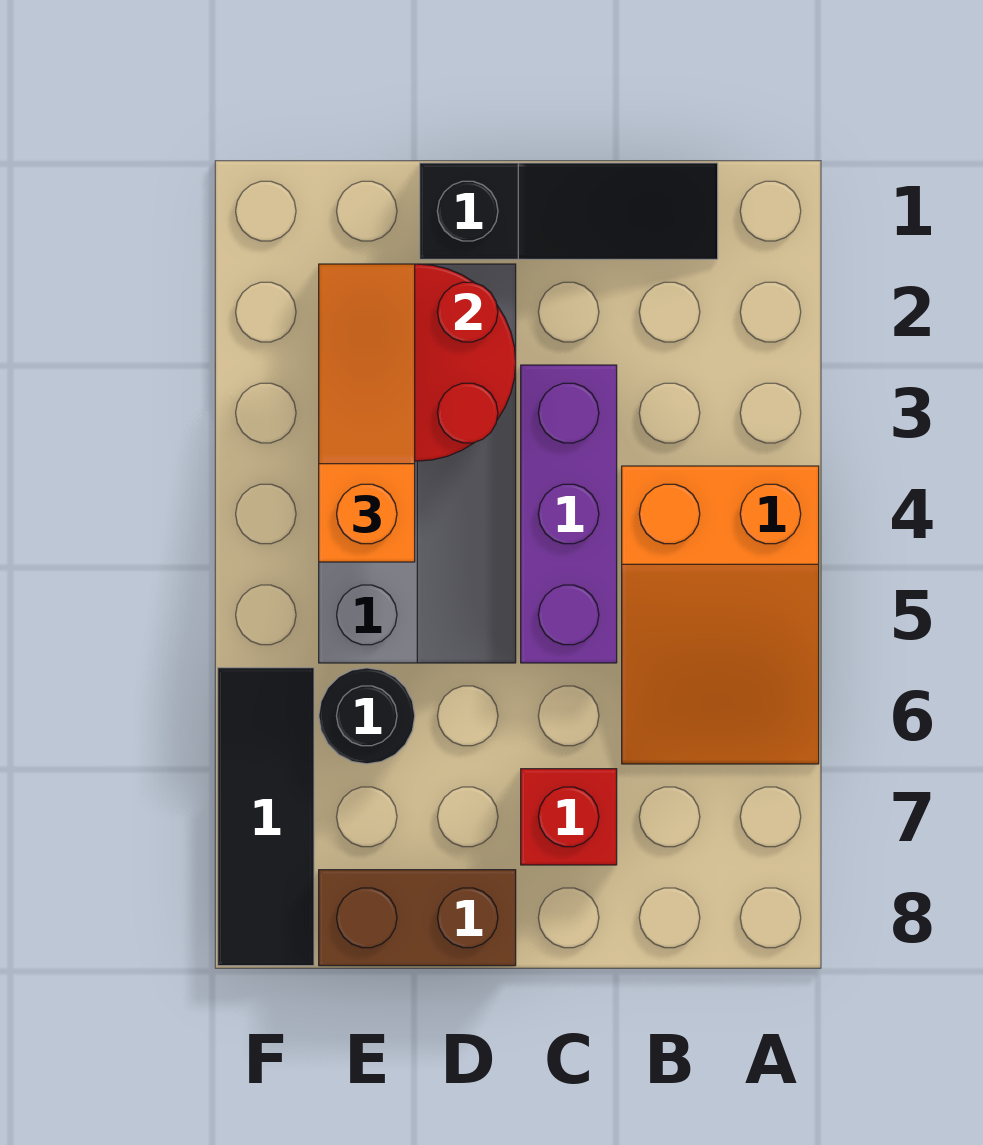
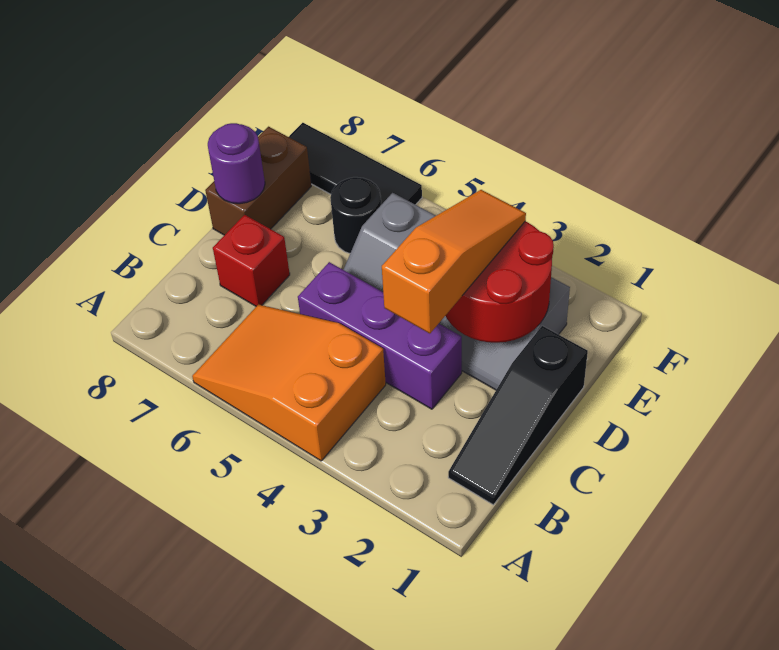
none -> purple round brick D8 level 2
orange slope E2:E4 level 3 top 4 -> orange slope C3:E3 level 3 top C

